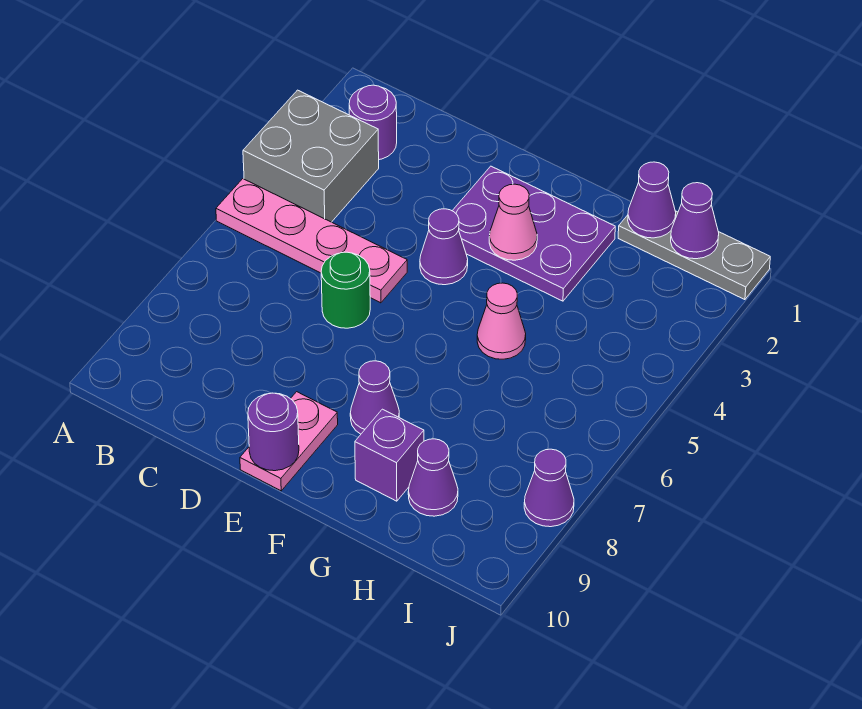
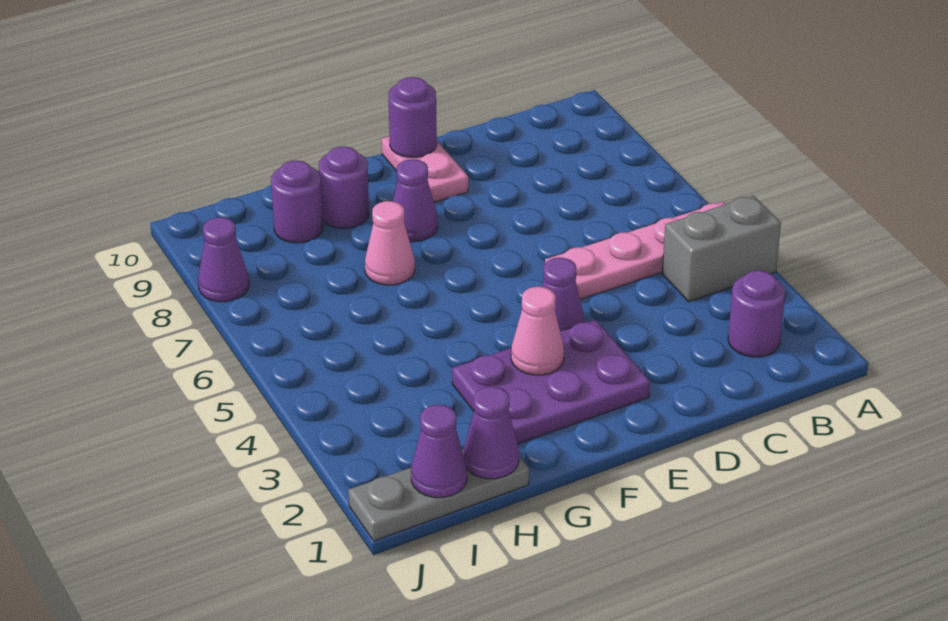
grey brick A3:B4 level 1 -> grey brick A4:B4 level 1
green round brick D6 level 1 -> none
pink cone G5 level 1 -> pink cone G7 level 1
purple brick G9 level 1 -> purple round brick G9 level 1
purple cone H9 level 1 -> purple round brick H9 level 1

